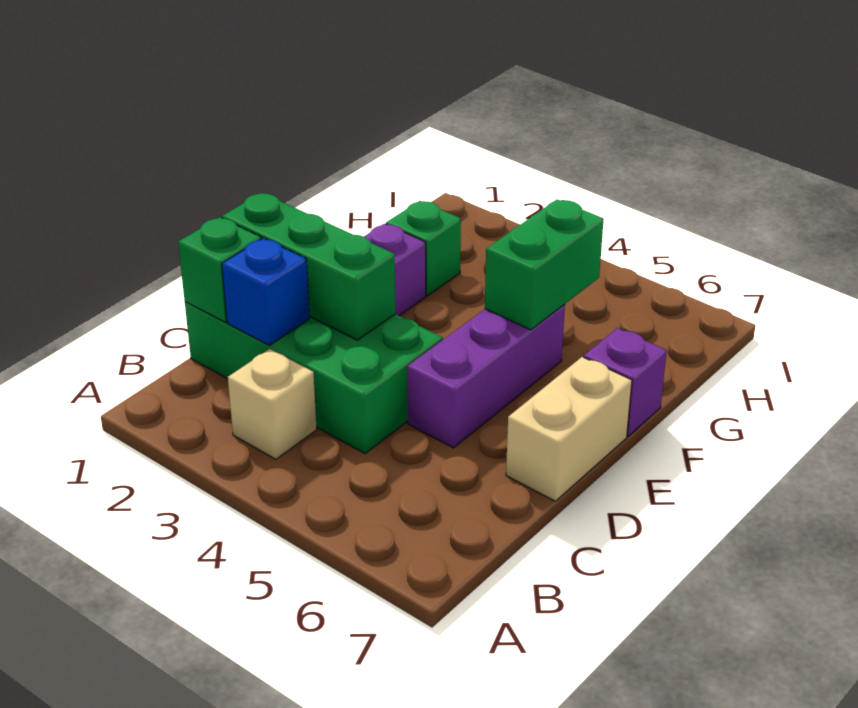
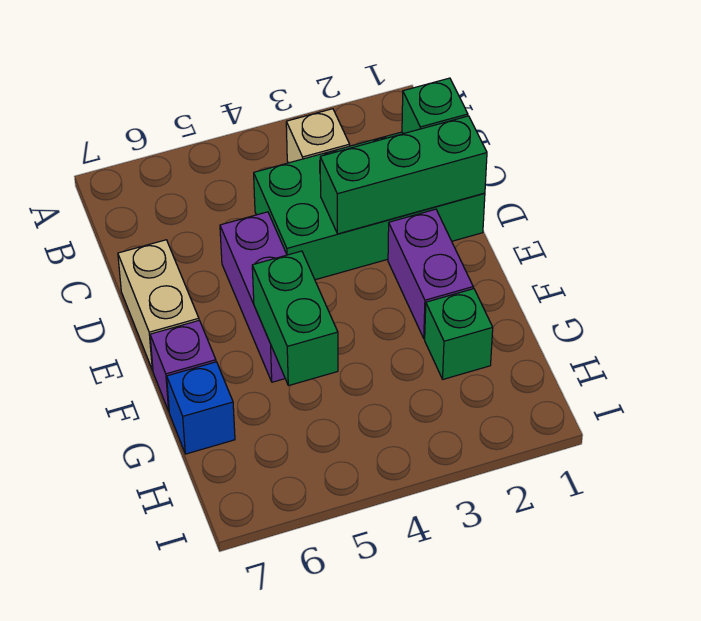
blue brick C2 level 2 -> blue brick G7 level 1

